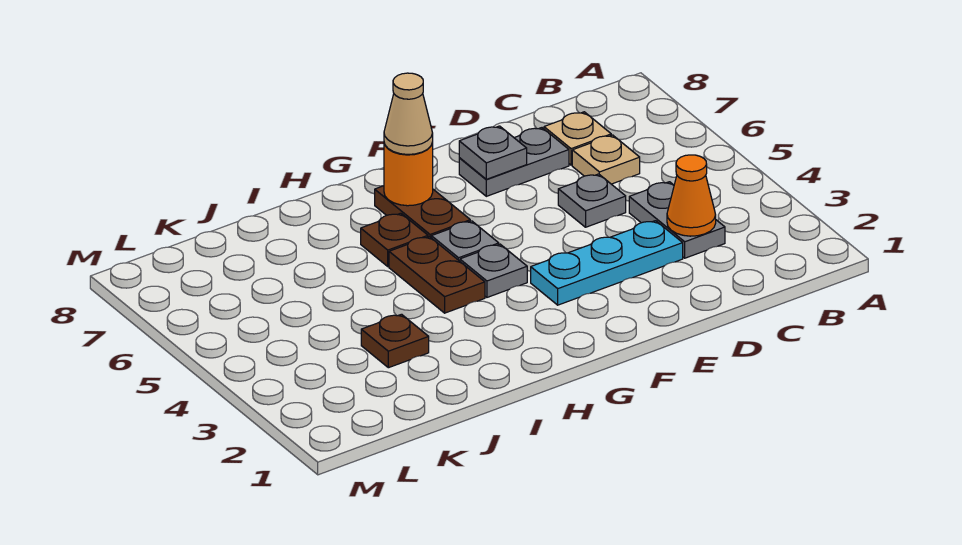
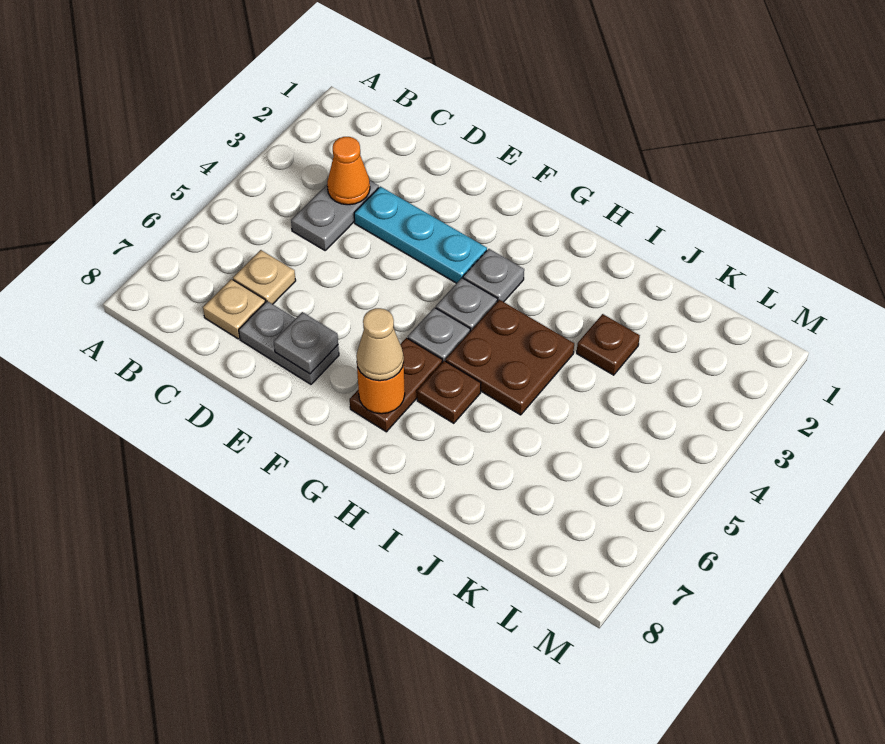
grey plate D5 level 1 -> grey plate G3 level 1
brown plate H4:H5 level 1 -> brown plate H4:I5 level 1

